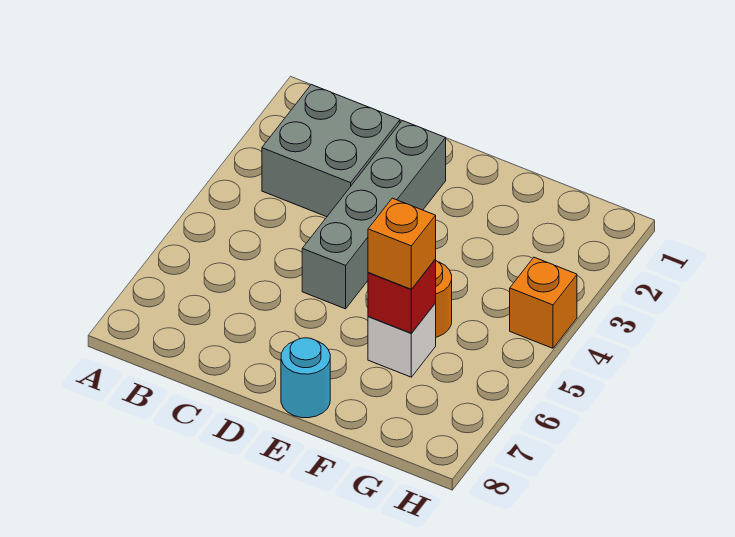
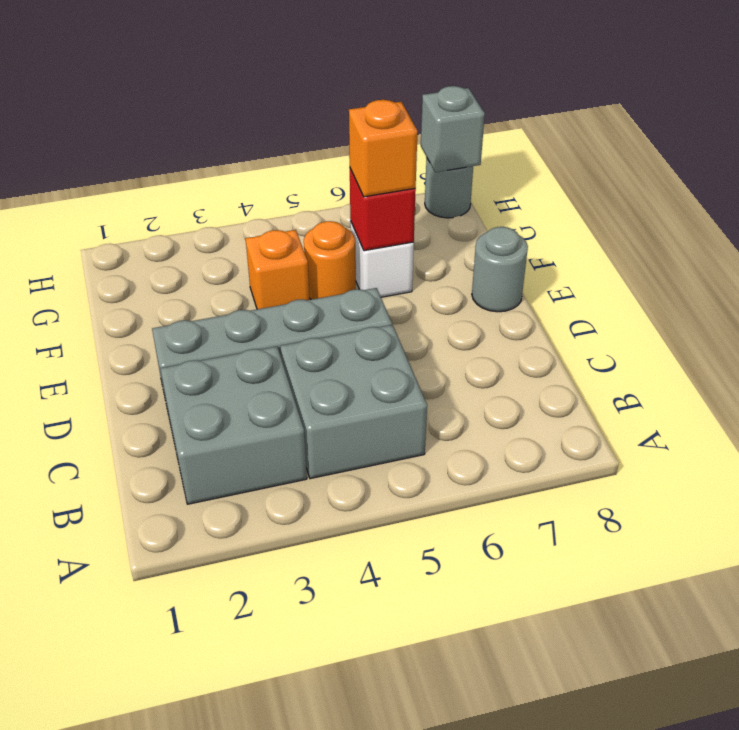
none -> grey brick B4:C5 level 1
cyan round brick E8 level 1 -> grey round brick E8 level 1
orange brick H4 level 1 -> orange brick F4 level 1
none -> grey round brick H8 level 1
none -> grey brick H8 level 2

